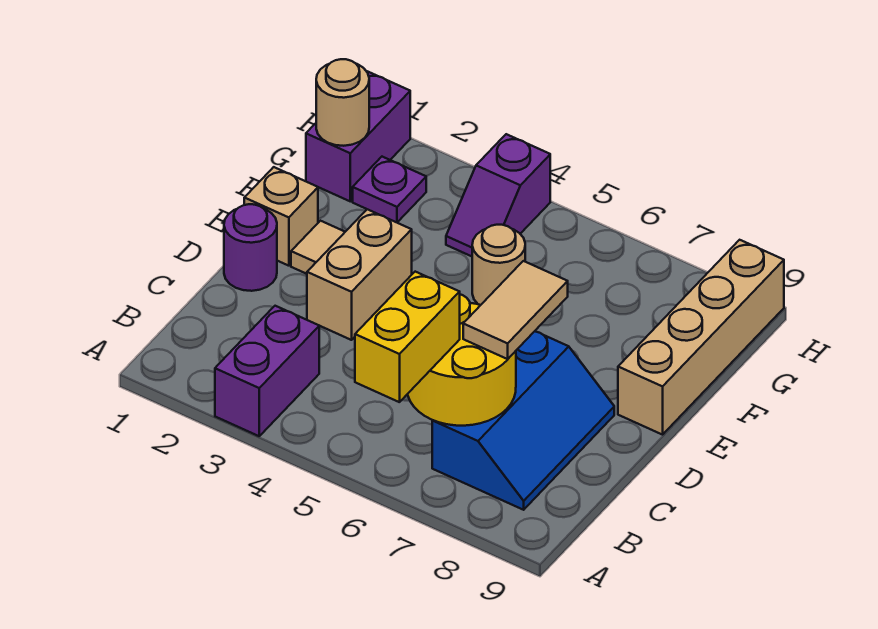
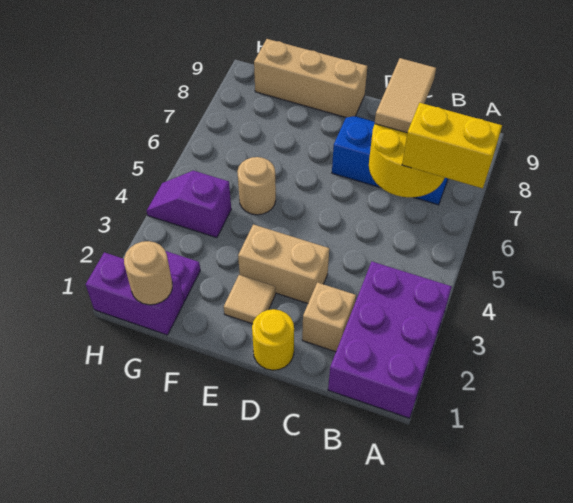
purple brick A3:B3 level 1 -> purple brick A1:B3 level 1
tan tile C7:D7 level 3 -> tan tile C7:C8 level 3
purple round brick D1 level 1 -> yellow round brick D1 level 1
tan brick E1 level 1 -> tan brick C2 level 1
tan brick E9:H9 level 1 -> tan brick E9:G9 level 1
purple slope G4:H4 level 1 top H -> purple slope G4:H4 level 1 top G

